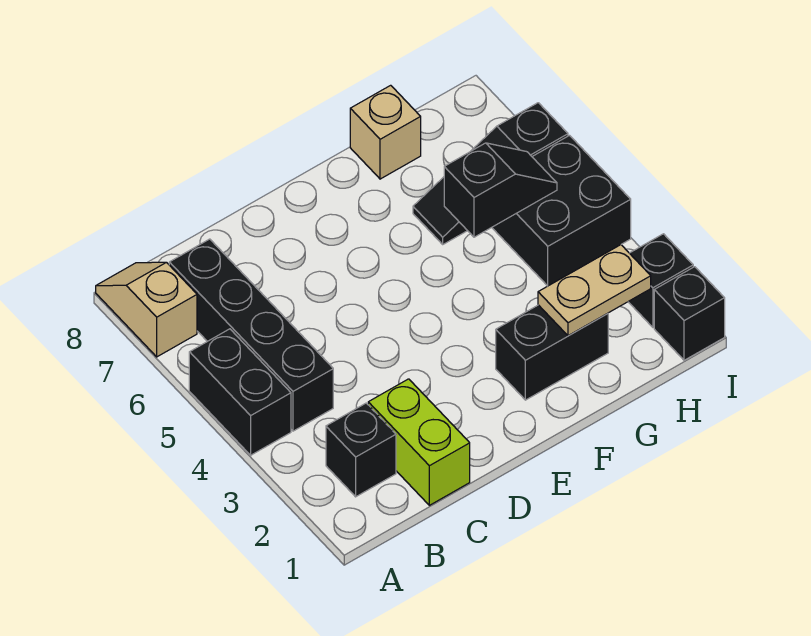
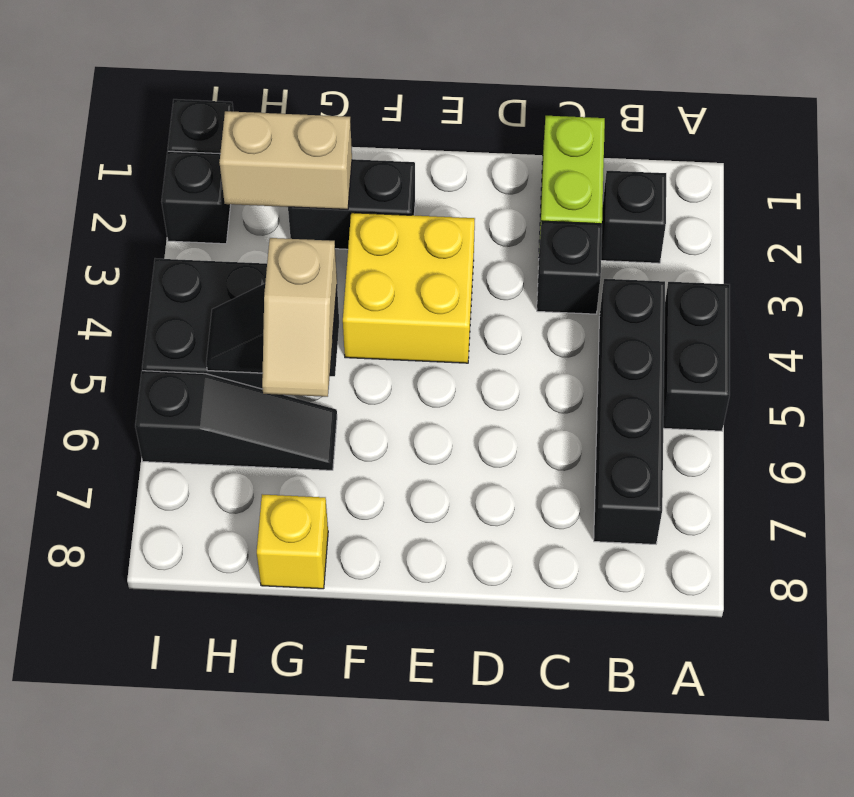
tan slope A7:A8 level 1 top 7 -> tan slope G5:G6 level 3 top 5
none -> black brick C3 level 1
none -> yellow brick E3:F4 level 1
tan plate G2:H2 level 2 -> tan brick G2:H2 level 2
tan brick G8 level 1 -> yellow brick G8 level 1

